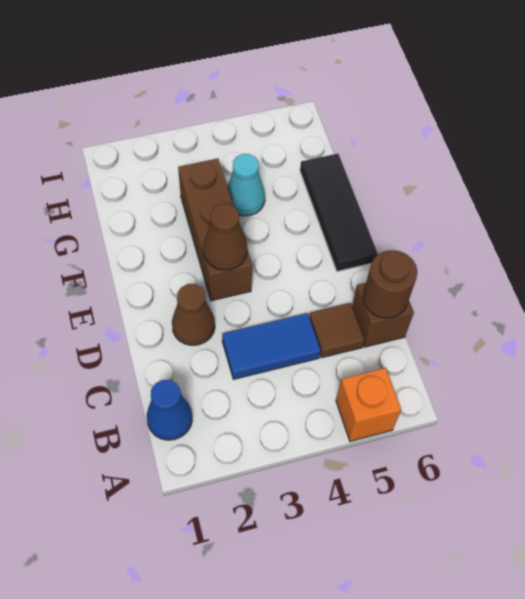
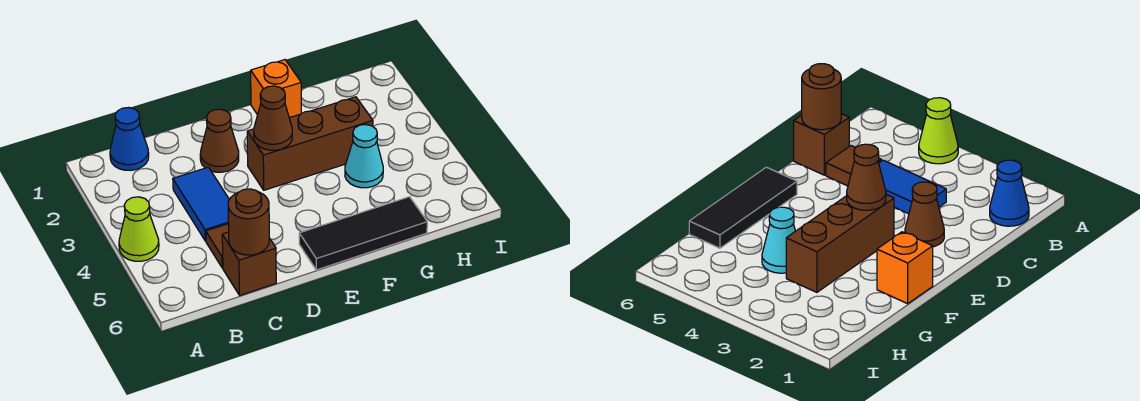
none -> lime cone A4 level 1
orange brick A5 level 1 -> orange brick F1 level 1

